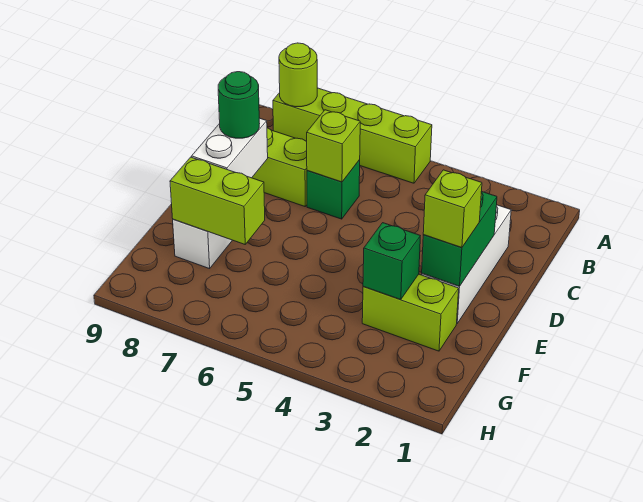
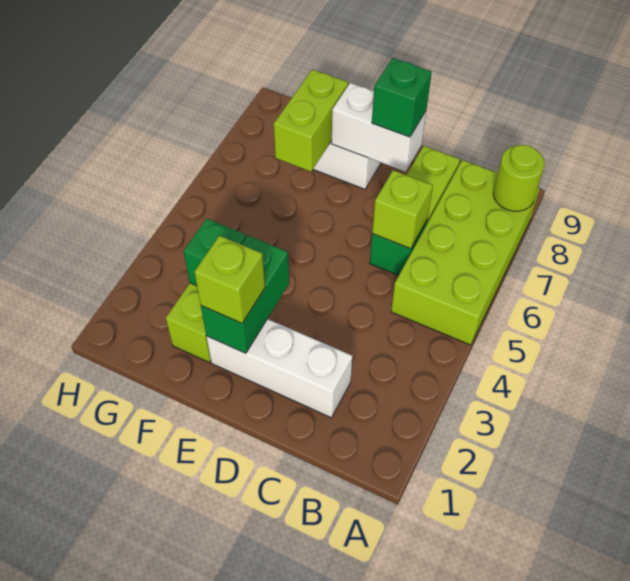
lime brick A5:A8 level 1 -> lime brick A5:B8 level 1
green brick D2:E2 level 2 -> green brick E2:E3 level 2
green round brick D8 level 3 -> green brick D8 level 3

